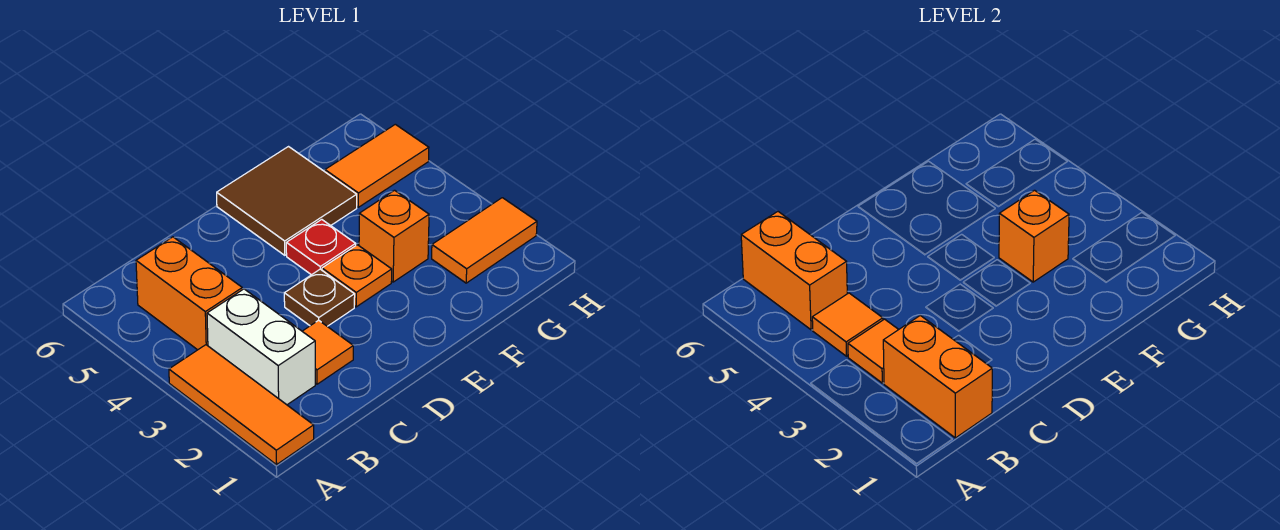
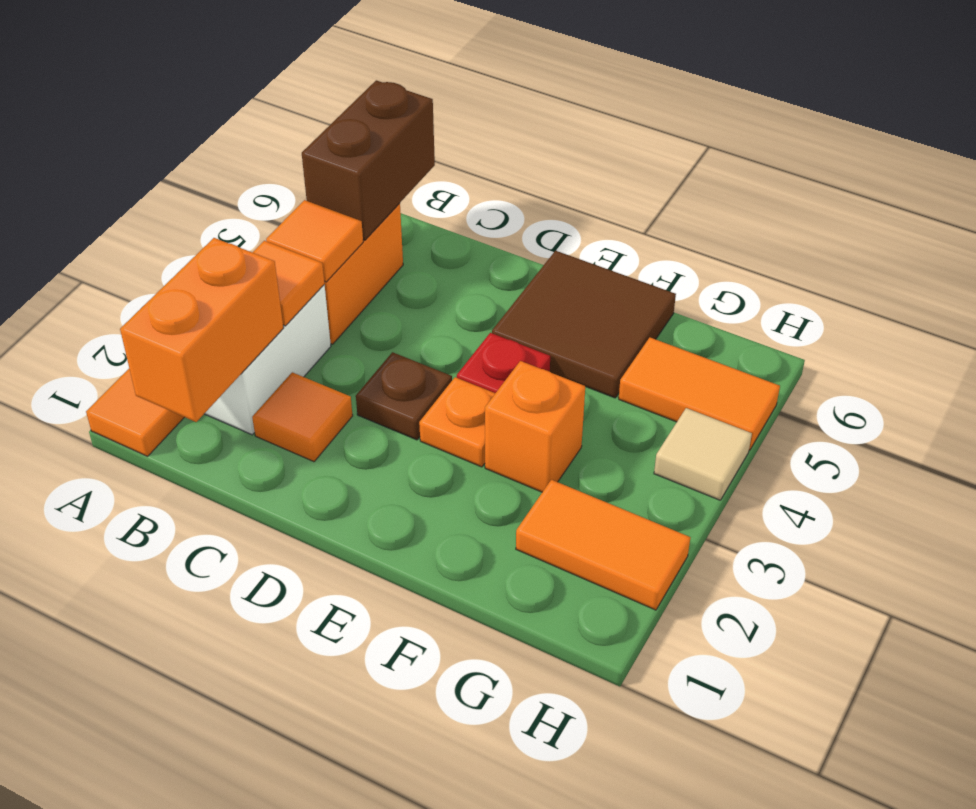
orange brick B5:B6 level 2 -> brown brick B5:B6 level 2
orange brick F3 level 2 -> none
none -> tan tile H4 level 1

